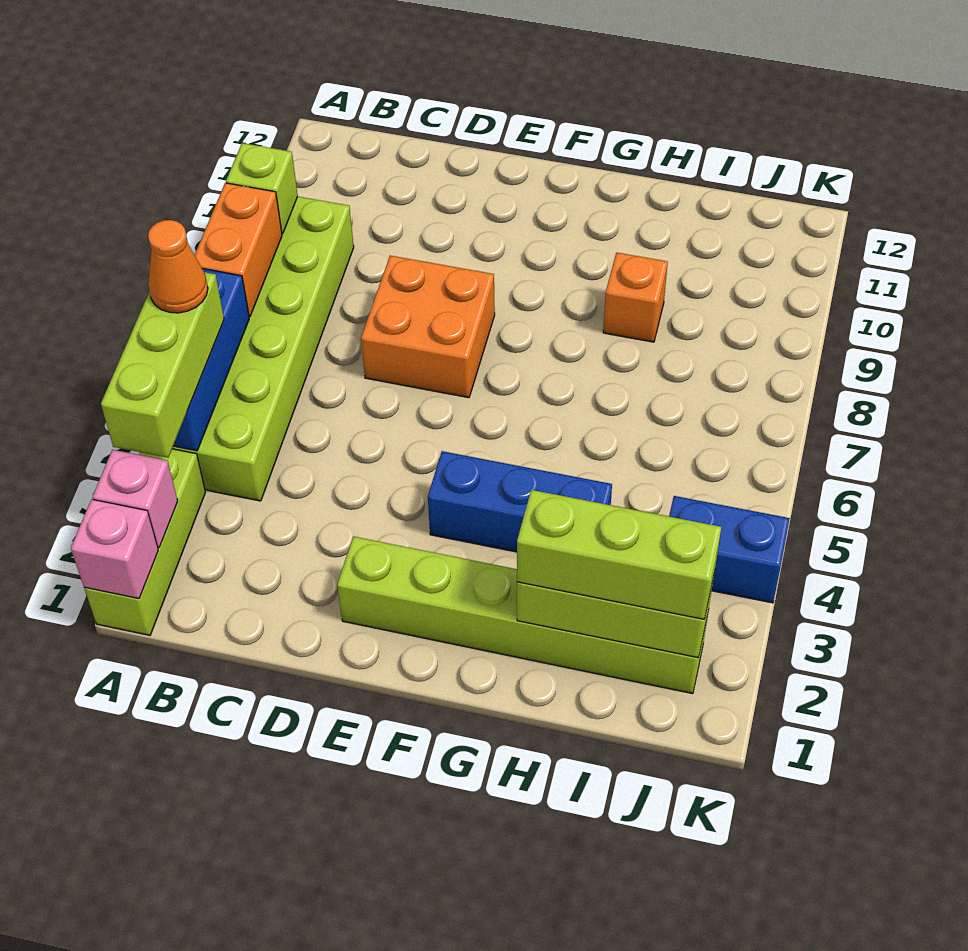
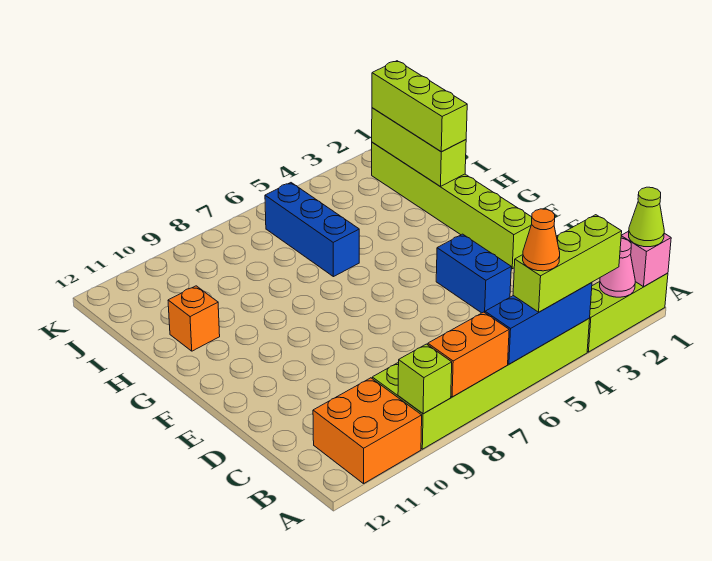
none -> lime cone A1 level 3
pink brick A2 level 2 -> pink cone A2 level 2
orange brick D7:E8 level 1 -> orange brick A10:B11 level 1
blue brick F4:H4 level 1 -> blue brick H6:J6 level 1
orange brick H9 level 1 -> orange brick H11 level 1
blue brick J4:K4 level 1 -> blue brick D4:E4 level 1

